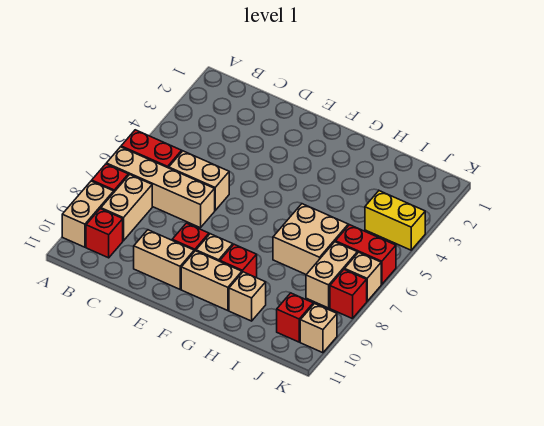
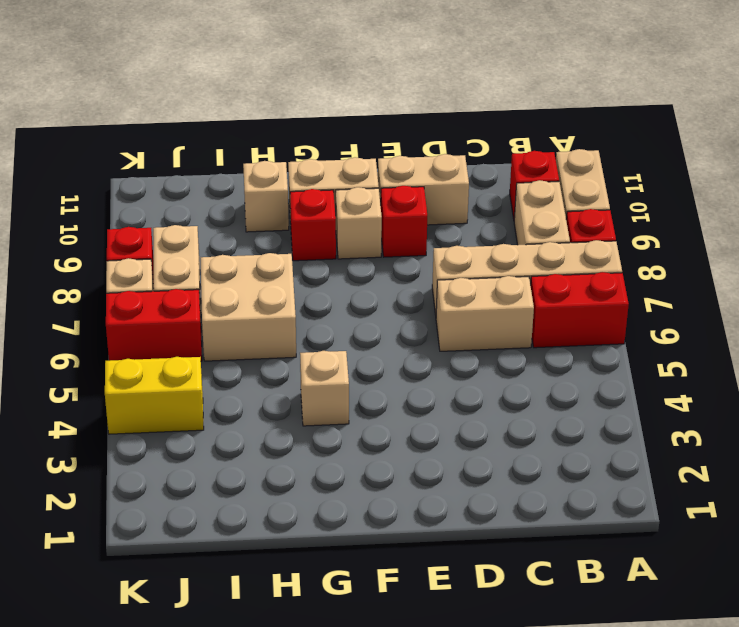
red brick J10 level 1 -> none
tan brick K10 level 1 -> tan brick G4 level 1

